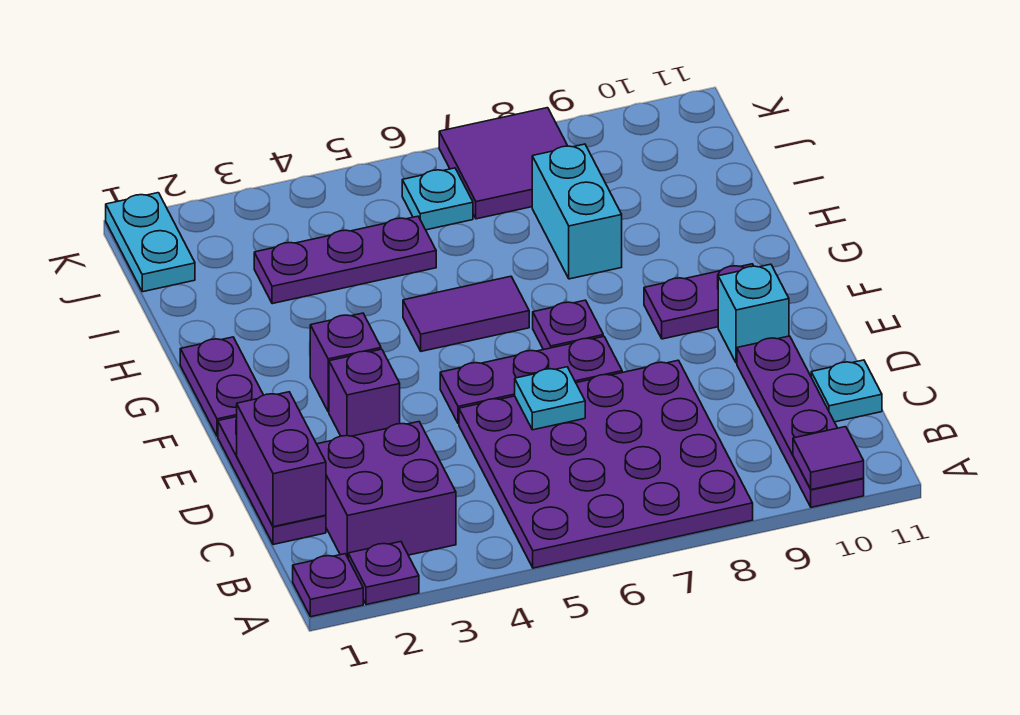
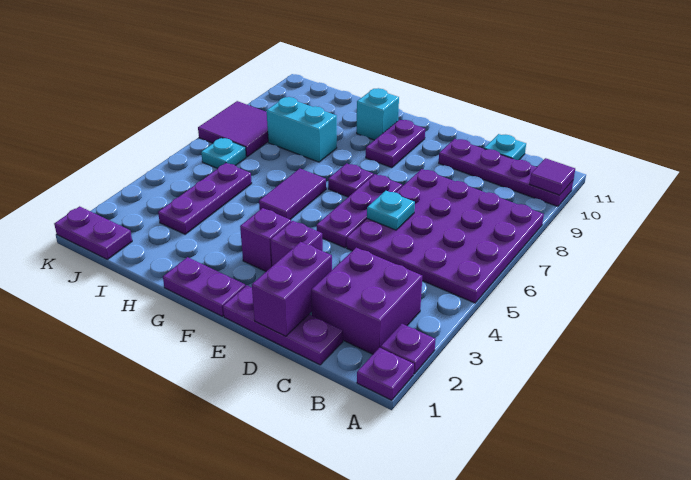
purple brick C1:D1 level 2 -> purple brick D1:D2 level 2
cyan brick E10 level 1 -> cyan brick G10 level 1
cyan plate J1:K1 level 1 -> purple plate J1:K1 level 1

